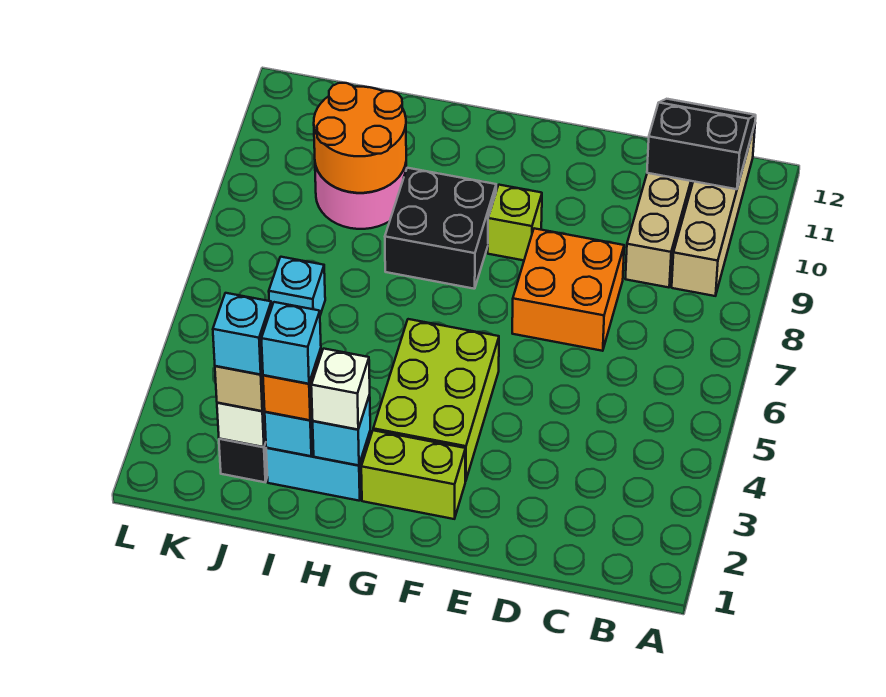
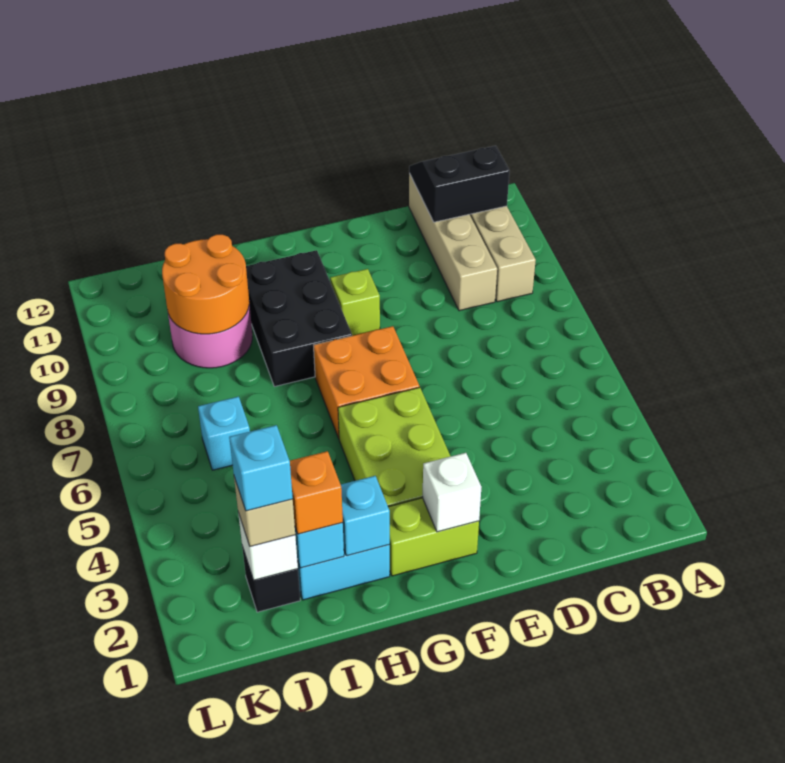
orange brick D7:E8 level 1 -> orange brick F6:G7 level 1
black brick G8:H9 level 1 -> black brick G8:H10 level 1
white brick H2 level 3 -> white brick F2 level 2
cyan brick I2 level 4 -> none

